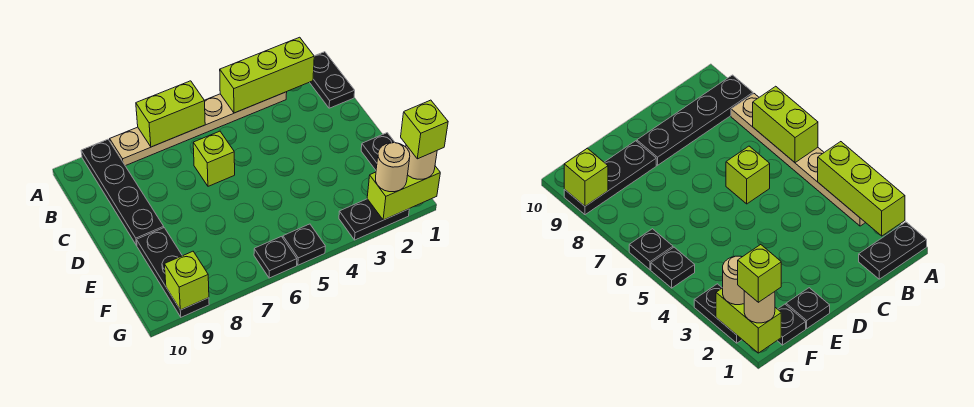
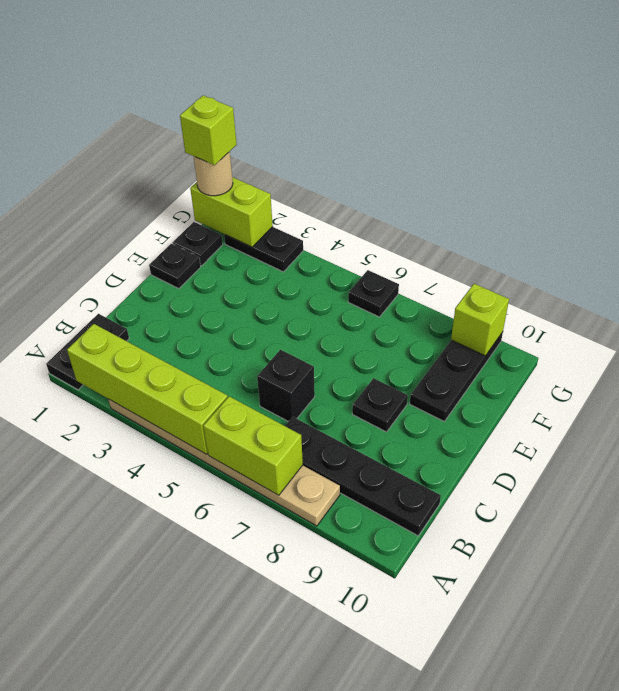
lime brick A2:A4 level 2 -> lime brick A2:A5 level 2
black plate A9:D9 level 1 -> black plate B7:B10 level 1
lime brick C6 level 1 -> black brick C6 level 1
tan round brick G2 level 3 -> none
black plate G5 level 1 -> black plate D8 level 1

